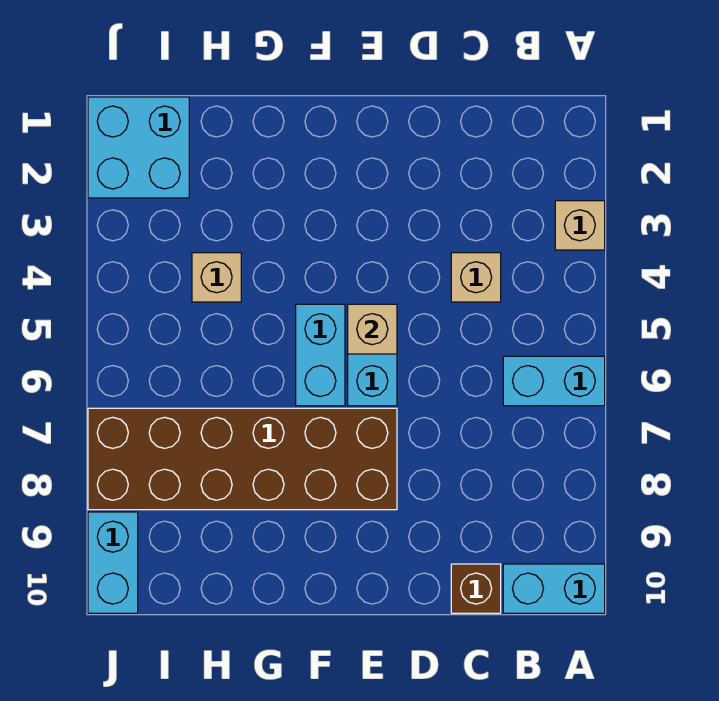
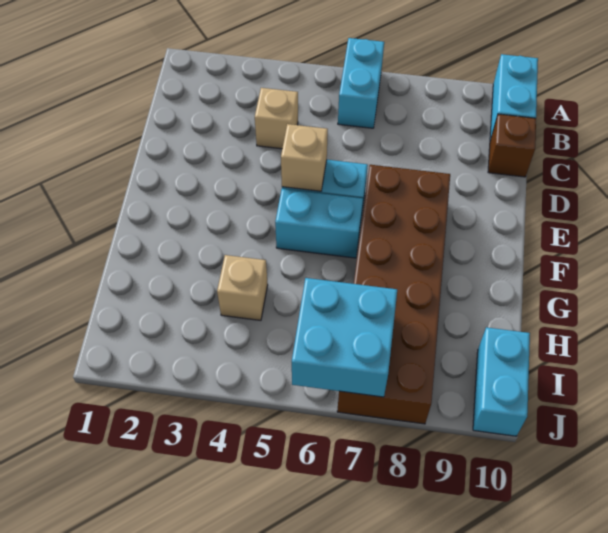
tan brick A3 level 1 -> none
cyan brick I1:J2 level 1 -> cyan brick I6:J7 level 2
cyan brick J9:J10 level 1 -> cyan brick I10:J10 level 1

